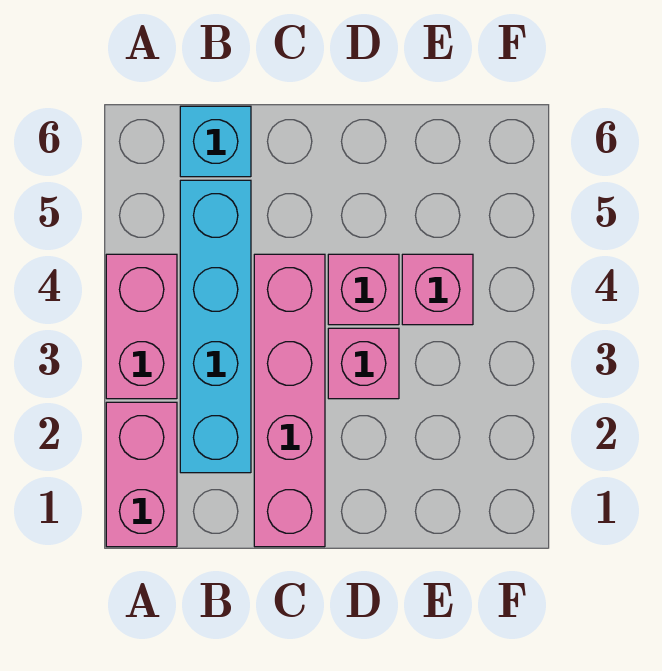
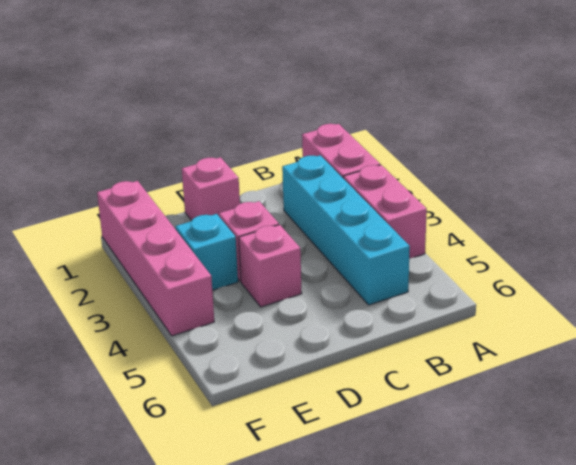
cyan brick B6 level 1 -> cyan brick E3 level 1
pink brick C1:C4 level 1 -> pink brick F1:F4 level 1
pink brick E4 level 1 -> pink brick D1 level 1

